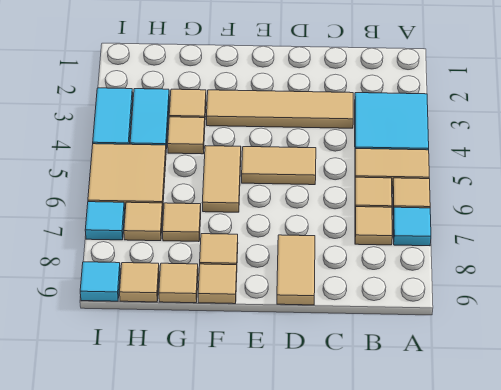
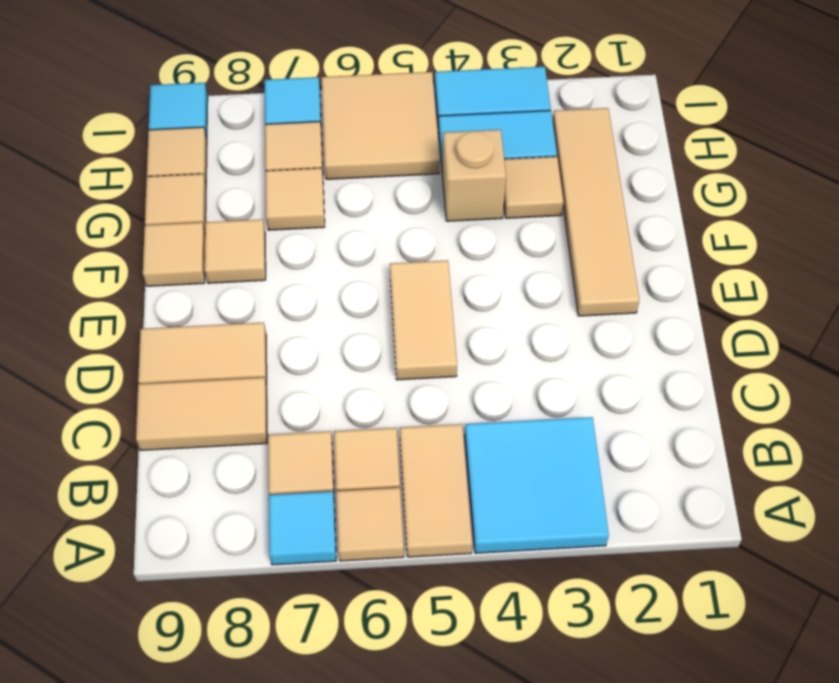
tan tile C3:F3 level 1 -> tan tile E2:H2 level 1
tan tile F5:F6 level 1 -> tan tile C8:C9 level 1
tan tile G4 level 1 -> tan brick G4 level 1

